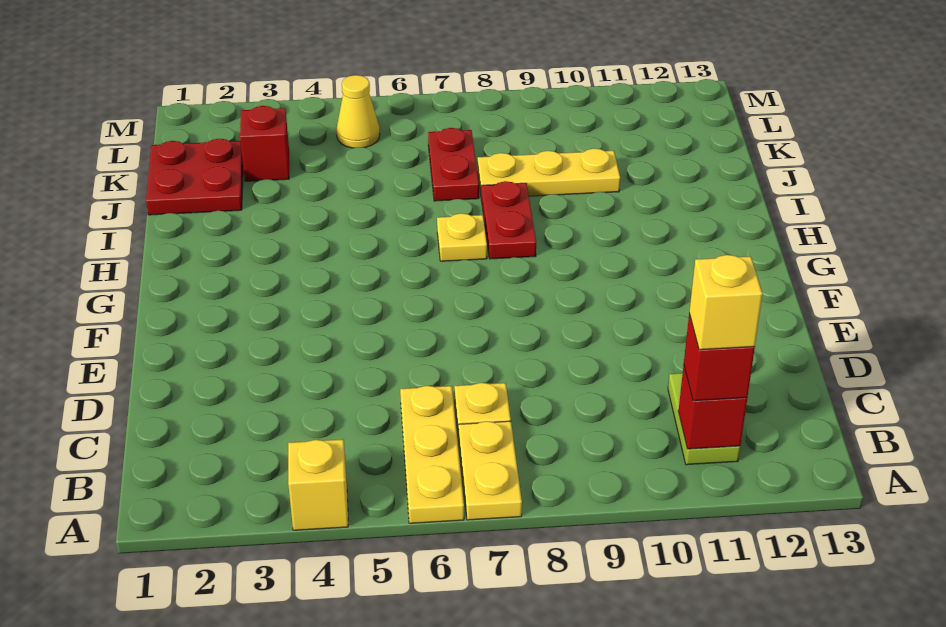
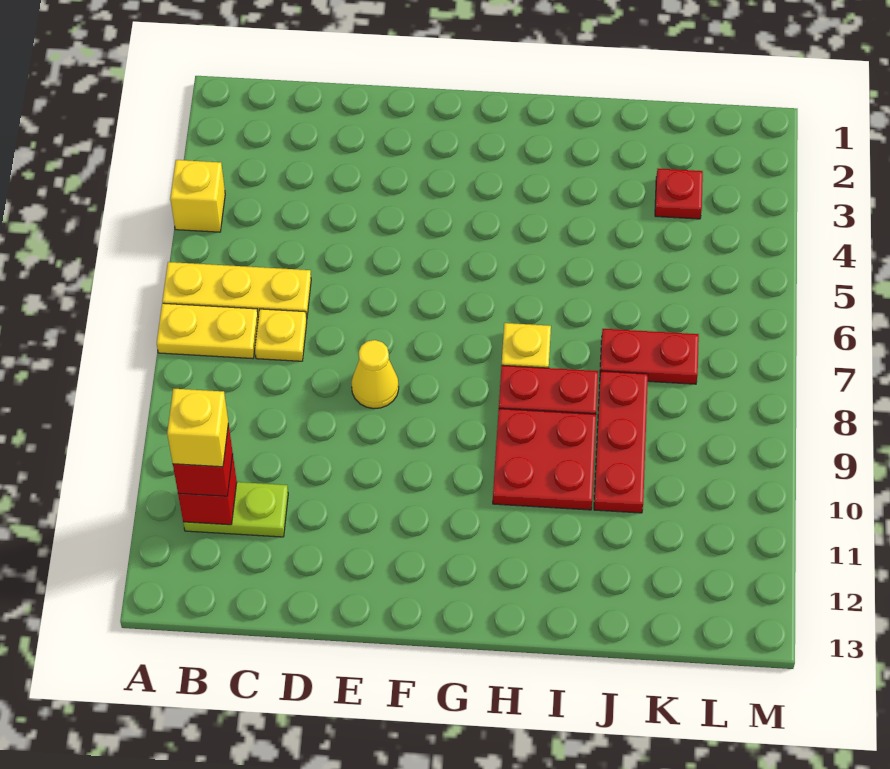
red plate J1:K2 level 1 -> red plate H9:I10 level 1
yellow plate J8:J10 level 1 -> red plate J8:J10 level 1
red brick K3 level 1 -> red plate K3 level 1
yellow cone L5 level 1 -> yellow cone E8 level 1

